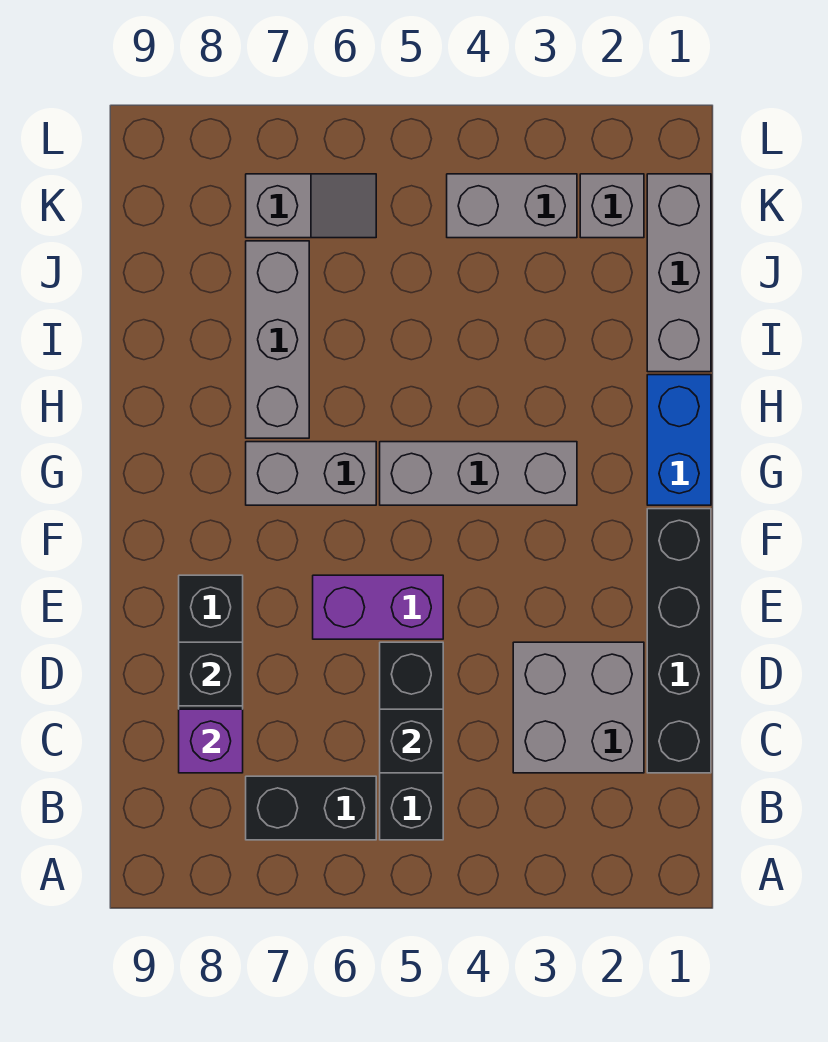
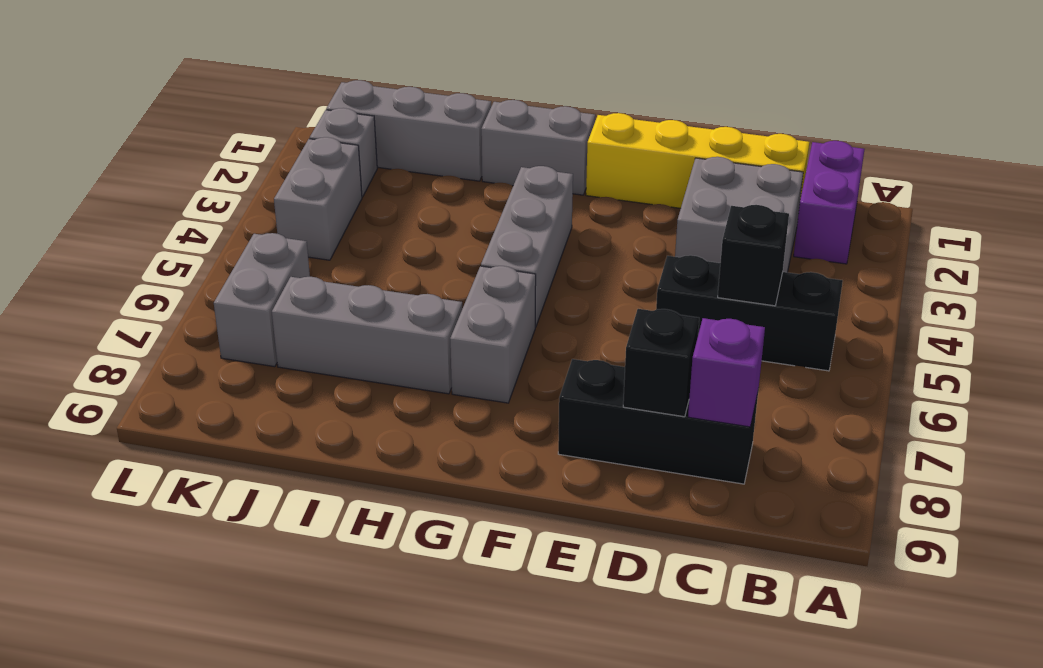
black brick B6:B7 level 1 -> none
black brick C1:F1 level 1 -> yellow brick C1:F1 level 1
purple brick E5:E6 level 1 -> purple brick B1:B2 level 1
blue brick G1:H1 level 1 -> grey brick G1:H1 level 1
grey slope K6:K7 level 1 top 7 -> grey brick K6:K7 level 1

